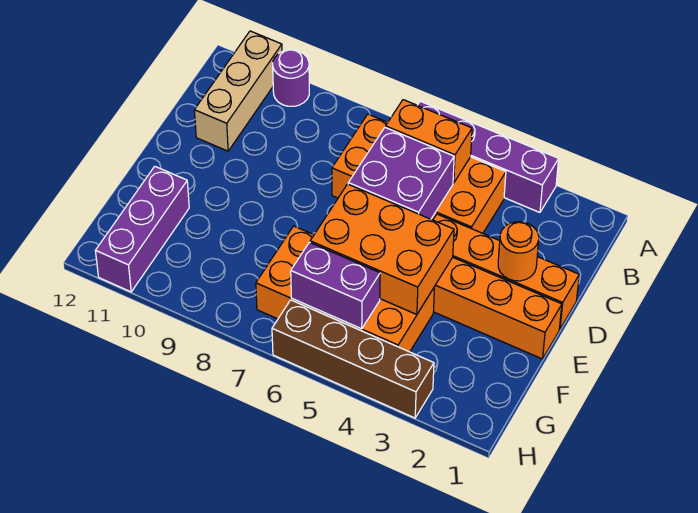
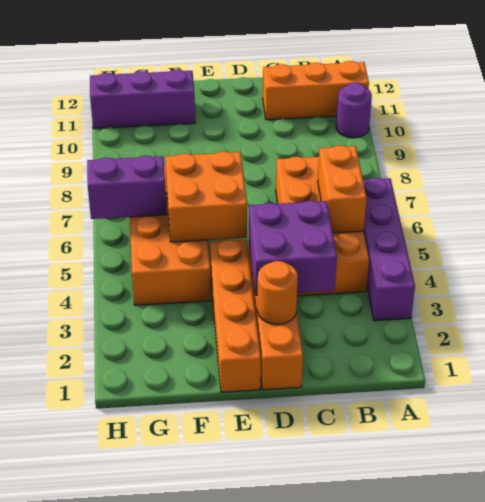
tan brick A11:C11 level 1 -> orange brick A11:C11 level 1
purple brick C5:D6 level 2 -> purple brick C3:D4 level 2
orange brick E4:F6 level 2 -> orange brick E5:F6 level 2
purple brick G5:G6 level 2 -> purple brick G6:H6 level 2
brown brick H3:H6 level 1 -> none

